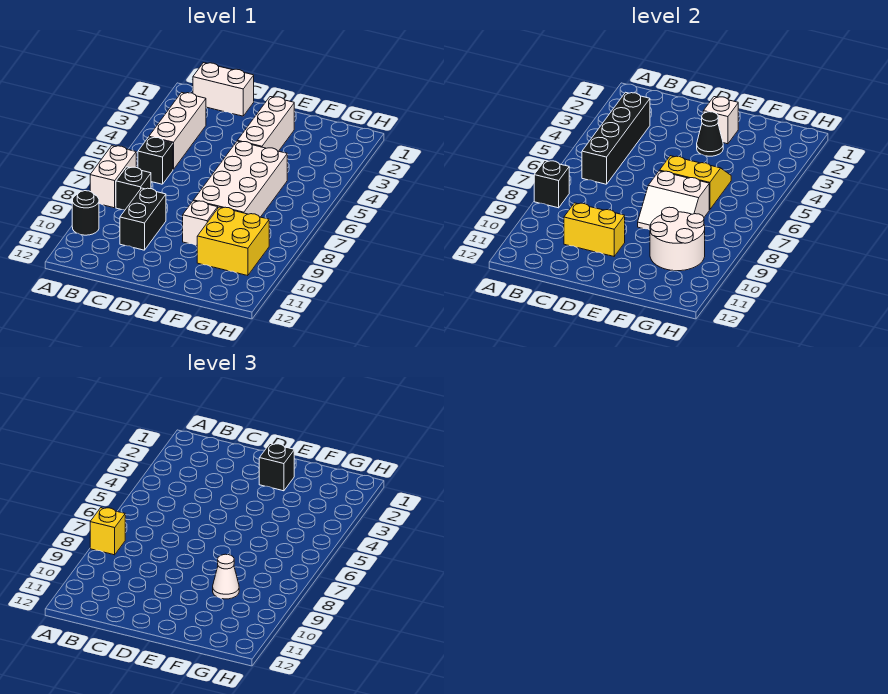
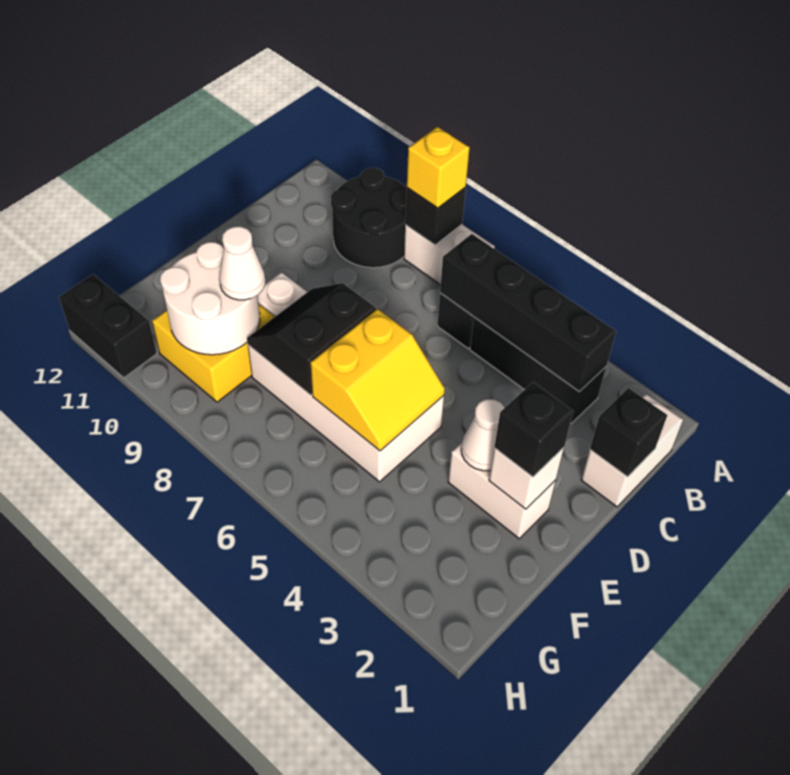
black round brick A10 level 1 -> black round brick A9:B10 level 1
white brick B3:B5 level 1 -> black brick B3:B5 level 1
black brick B8 level 1 -> black brick C1 level 2
black brick C9:C10 level 1 -> black brick H11:H12 level 1
yellow brick C10:D10 level 2 -> none
white brick E2:E4 level 1 -> white brick E2:E3 level 1
black cone E3 level 2 -> white cone E3 level 2
white slope E7:F8 level 2 top 7 -> black slope E7:F8 level 2 top 7

